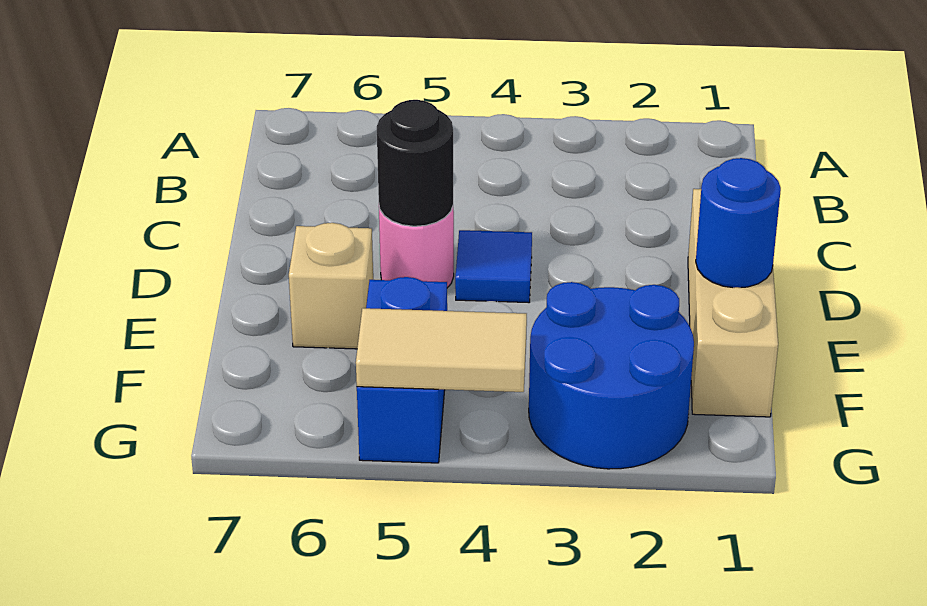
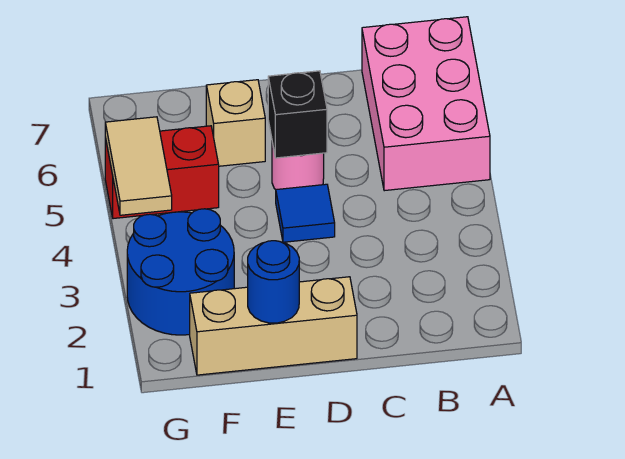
none -> pink brick A5:B7 level 1
black round brick D5 level 2 -> black brick D5 level 2
blue brick F5:G5 level 1 -> red brick F5:G5 level 1

